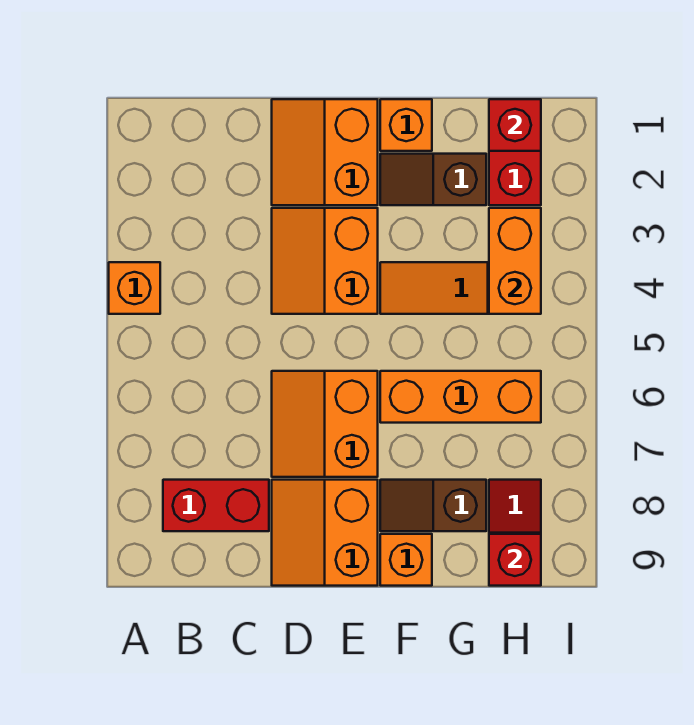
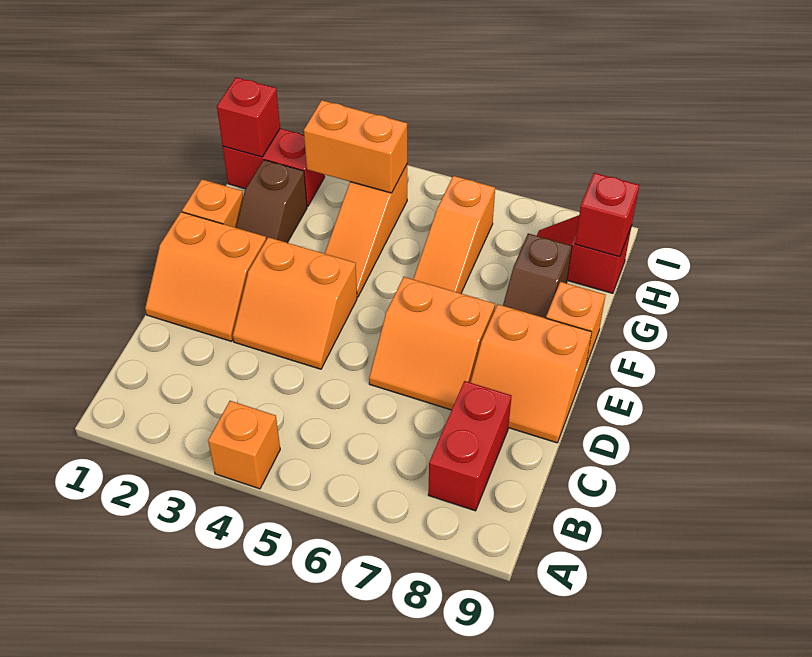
orange brick F6:H6 level 1 -> orange slope F6:H6 level 1 top H

